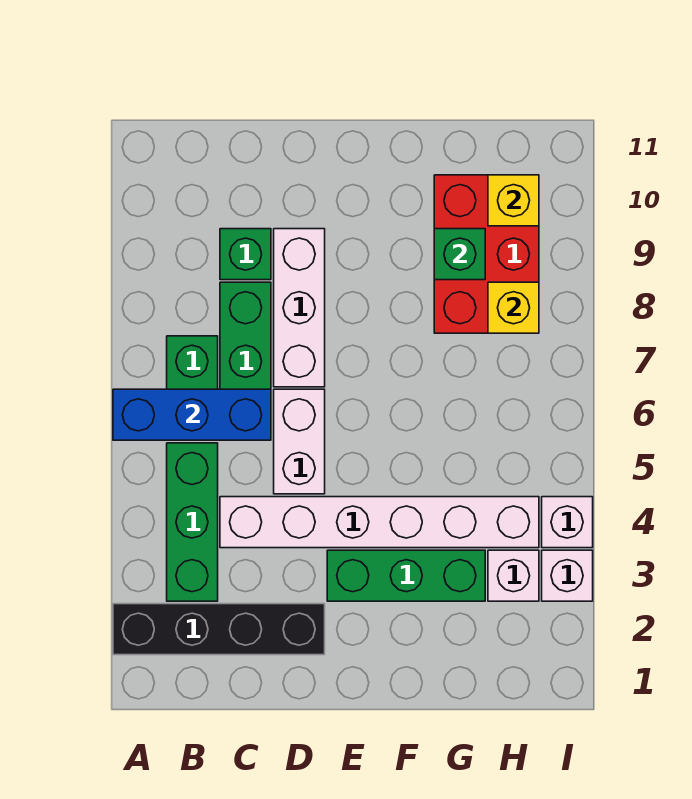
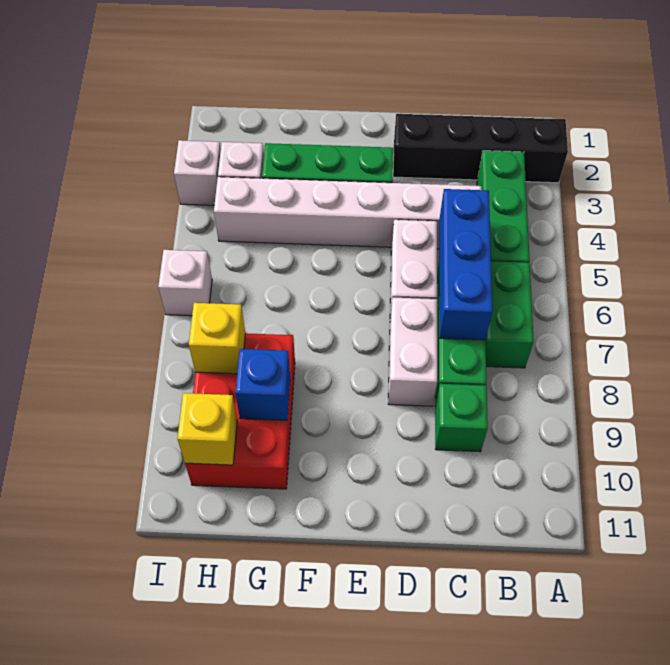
blue brick A6:C6 level 2 -> blue brick C5:C7 level 2
white brick D7:D9 level 1 -> white brick D7:D8 level 1
green brick G9 level 2 -> blue brick G9 level 2
white brick I4 level 1 -> white brick I6 level 1

